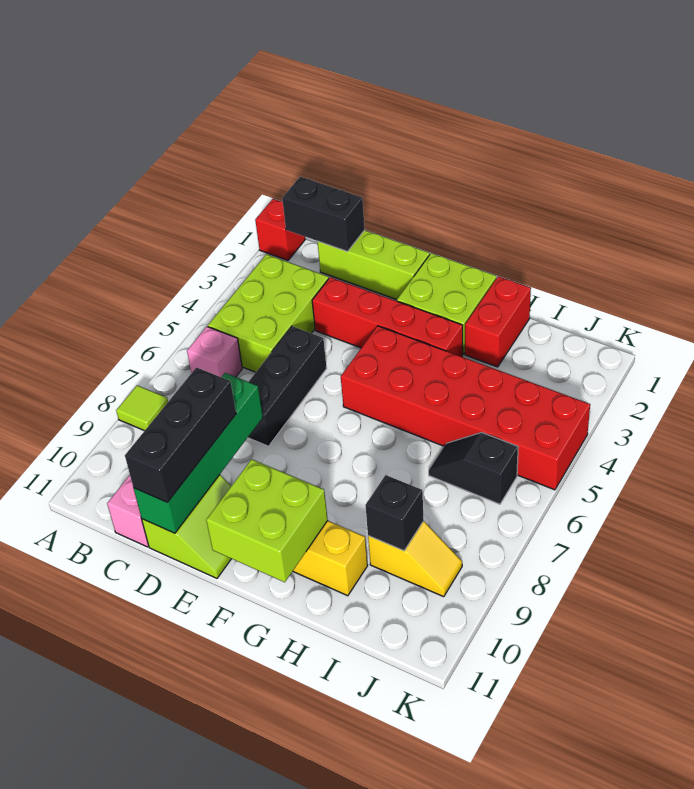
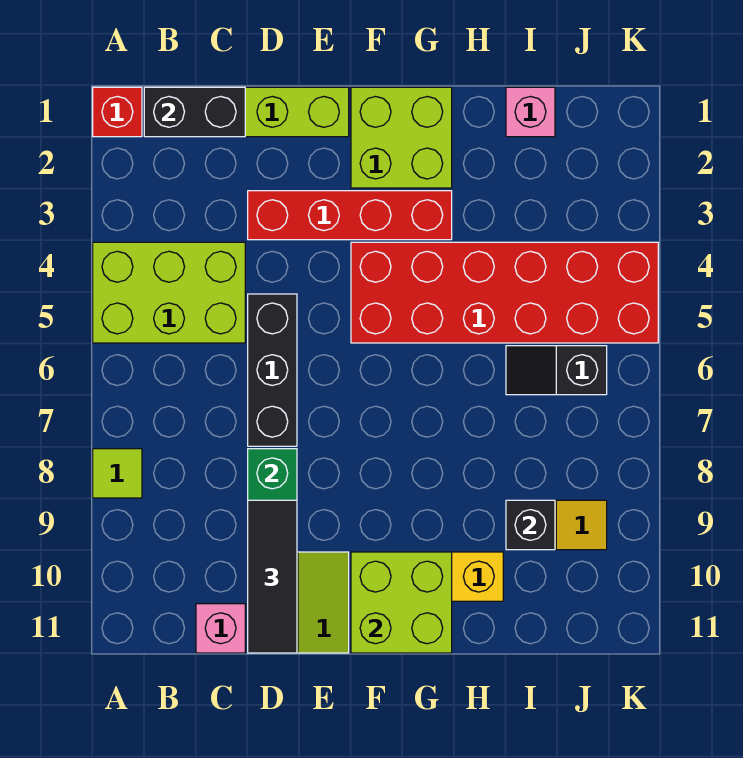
lime brick B3:C5 level 1 -> lime brick A4:C5 level 1
pink brick B6 level 1 -> pink brick I1 level 1
black brick D9:D11 level 3 -> black tile D9:D11 level 3
red brick H1:H2 level 1 -> none

